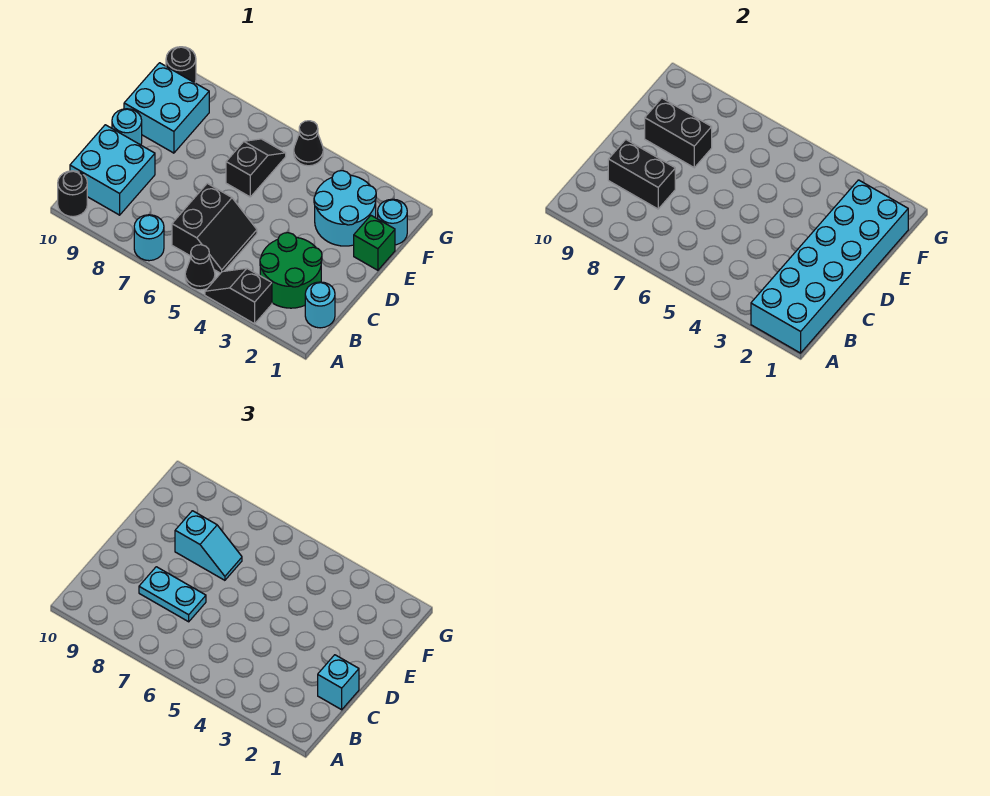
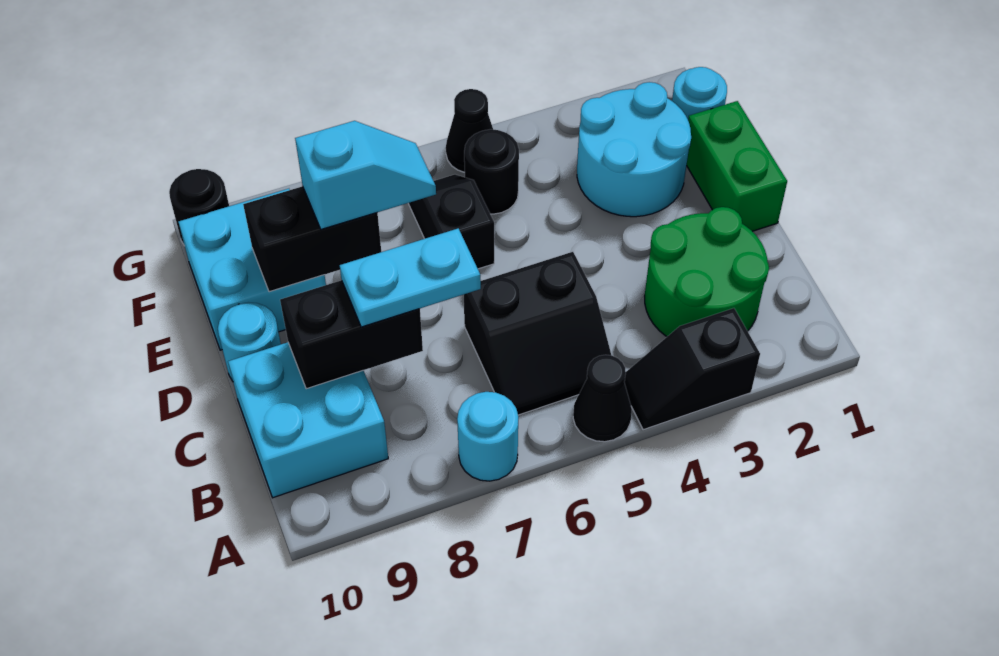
cyan brick A1:F2 level 2 -> none
black round brick A10 level 1 -> black round brick F5 level 1
cyan round brick B1 level 1 -> none
black slope B5:C6 level 1 top 6 -> black slope B5:C6 level 1 top C
cyan brick C1 level 3 -> none
green brick E1 level 1 -> green brick D1:E1 level 1

